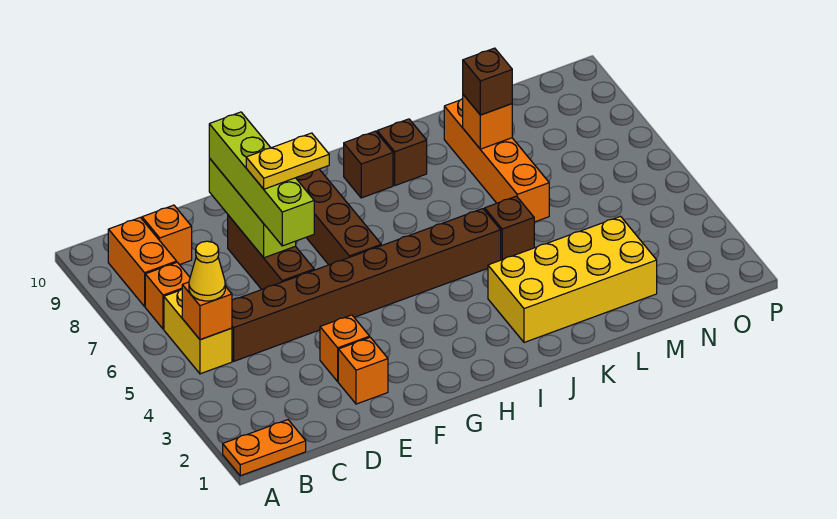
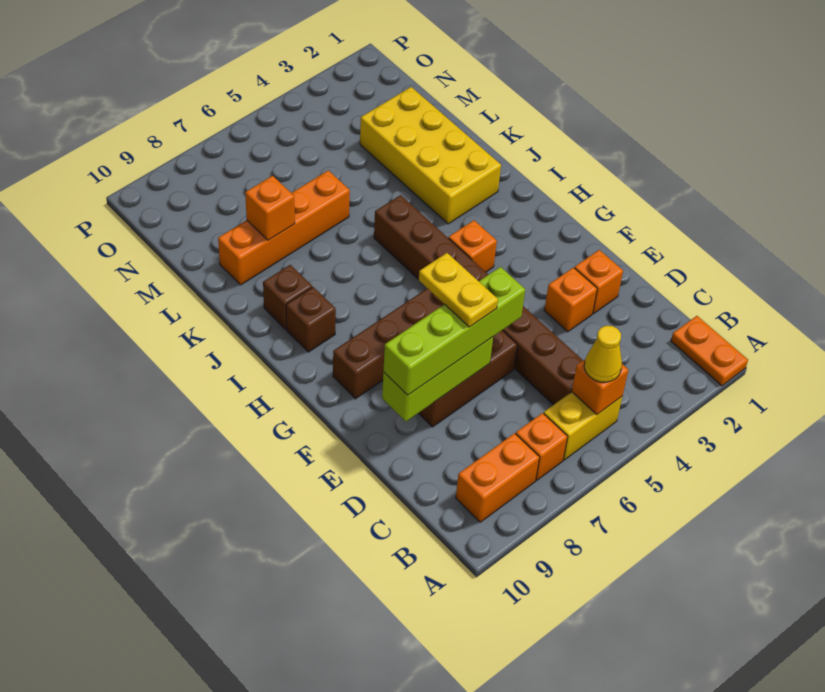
orange brick C9 level 1 -> orange brick H4 level 1
brown brick K5 level 1 -> none
brown brick L8 level 3 -> none

